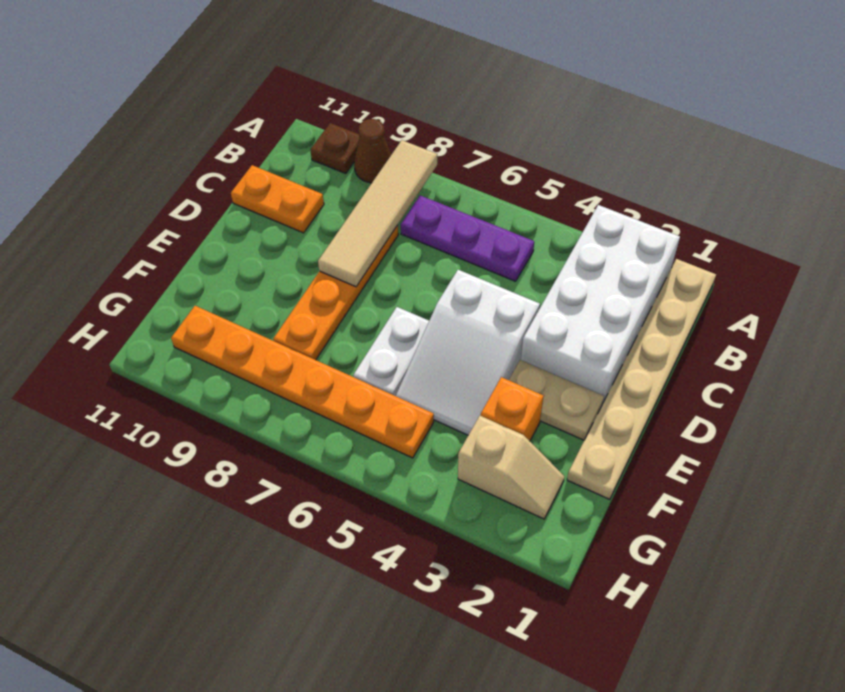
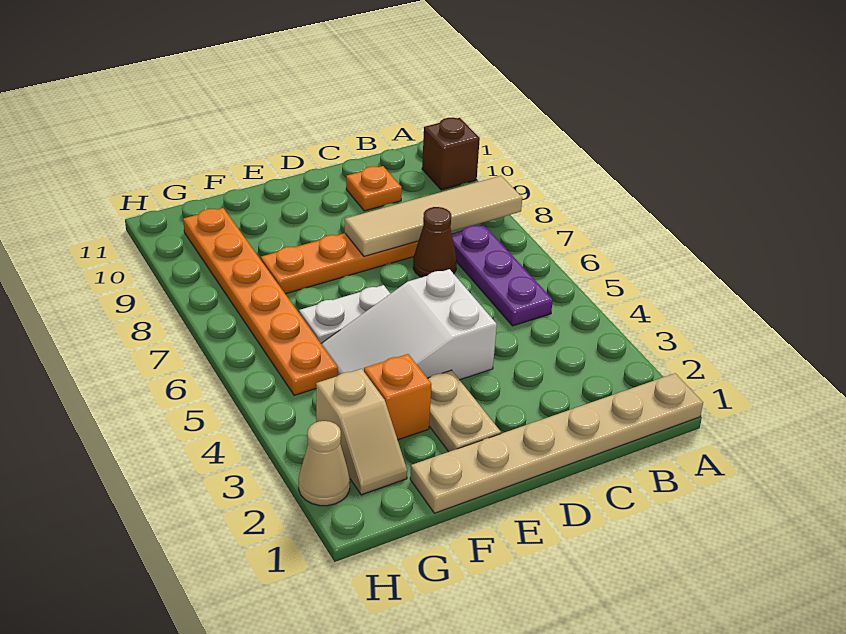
white brick A2:D3 level 1 -> none
brown cone A9 level 1 -> brown cone C7 level 1
brown plate A10 level 1 -> brown brick A10 level 1
orange plate C10:C11 level 1 -> orange plate C10 level 1
none -> tan cone H2 level 1

